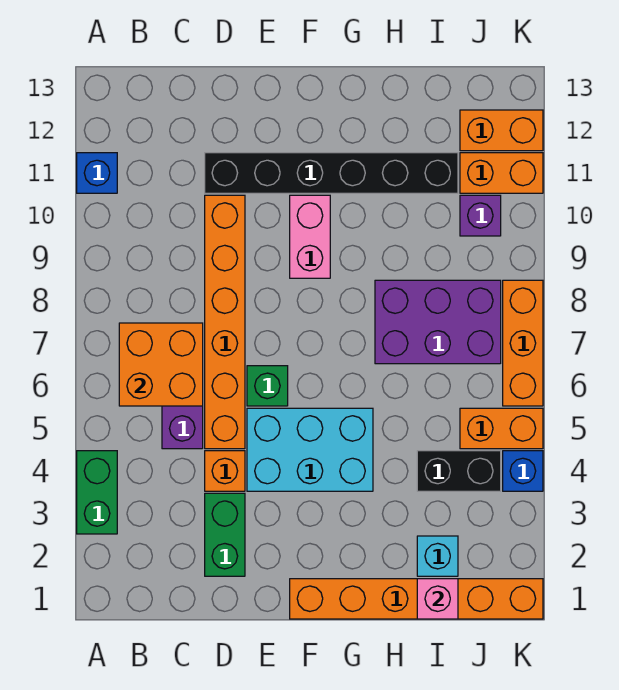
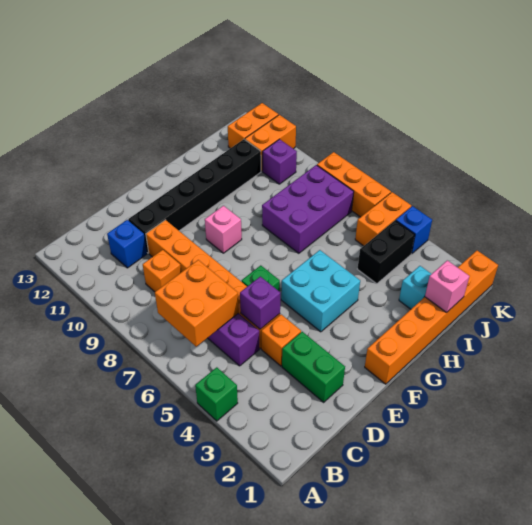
green brick A3:A4 level 1 -> green brick A4 level 1
blue brick A11 level 1 -> blue brick C11 level 1
none -> orange brick C9 level 1
none -> purple brick D5 level 2
cyan brick E4:G5 level 1 -> cyan brick F4:G5 level 1
pink brick F9:F10 level 1 -> pink brick F9 level 1

